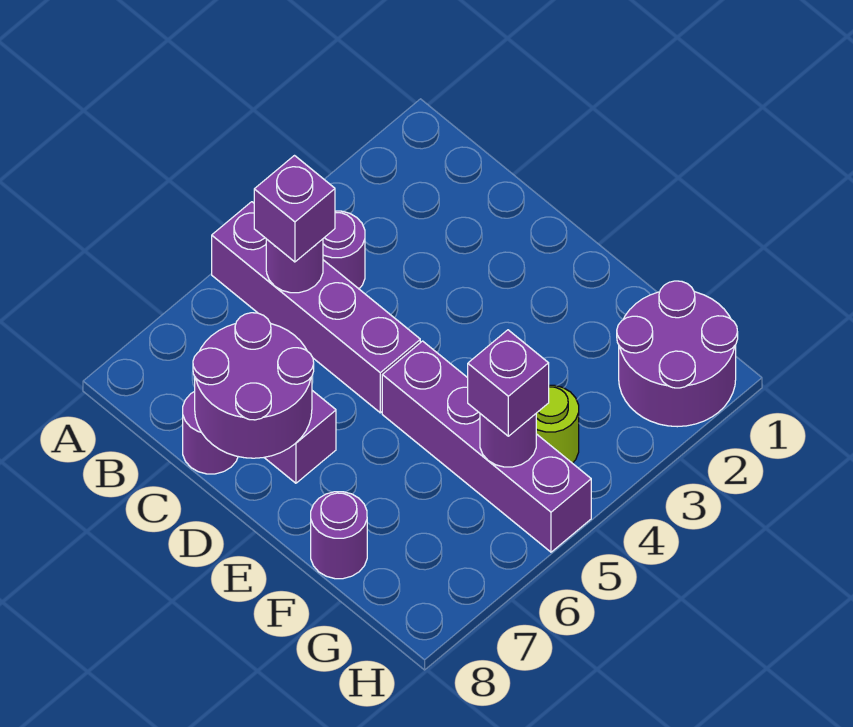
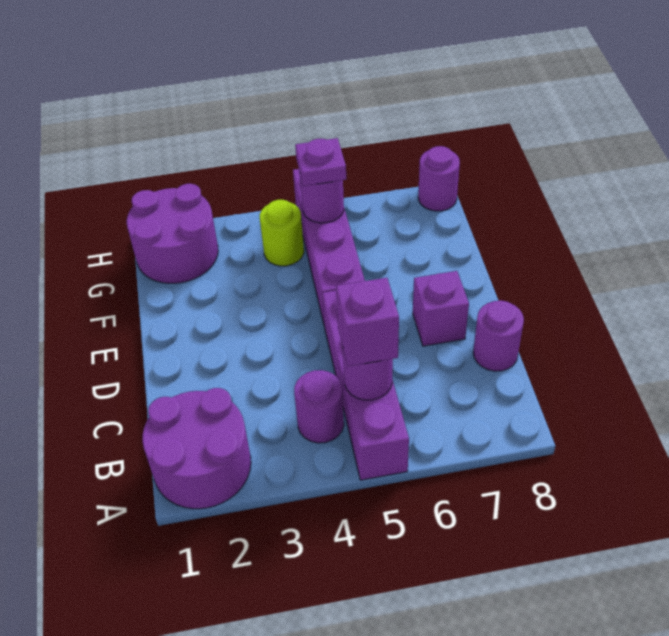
purple round brick C7:D8 level 2 -> purple round brick A1:B2 level 1
purple round brick F8 level 1 -> purple round brick H8 level 1
purple brick G5 level 3 -> purple plate G5 level 3

